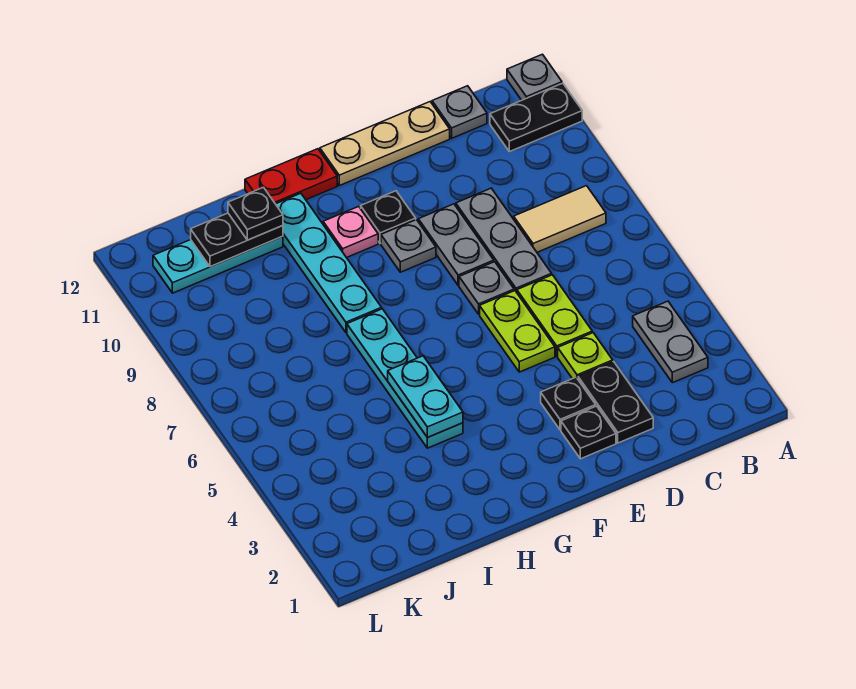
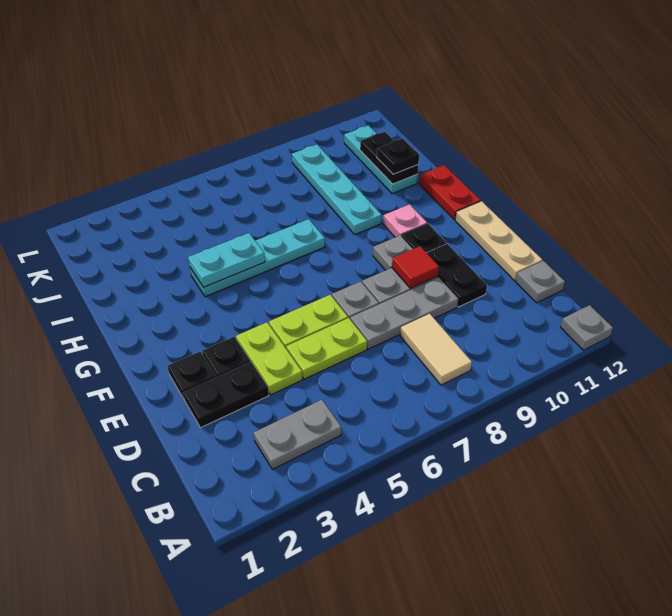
black plate A11:B11 level 1 -> black plate D10:E10 level 1
lime plate D4 level 1 -> lime plate D4:E4 level 1
none -> red tile E9 level 2
cyan plate H8:H11 level 1 -> cyan plate H9:K9 level 1

